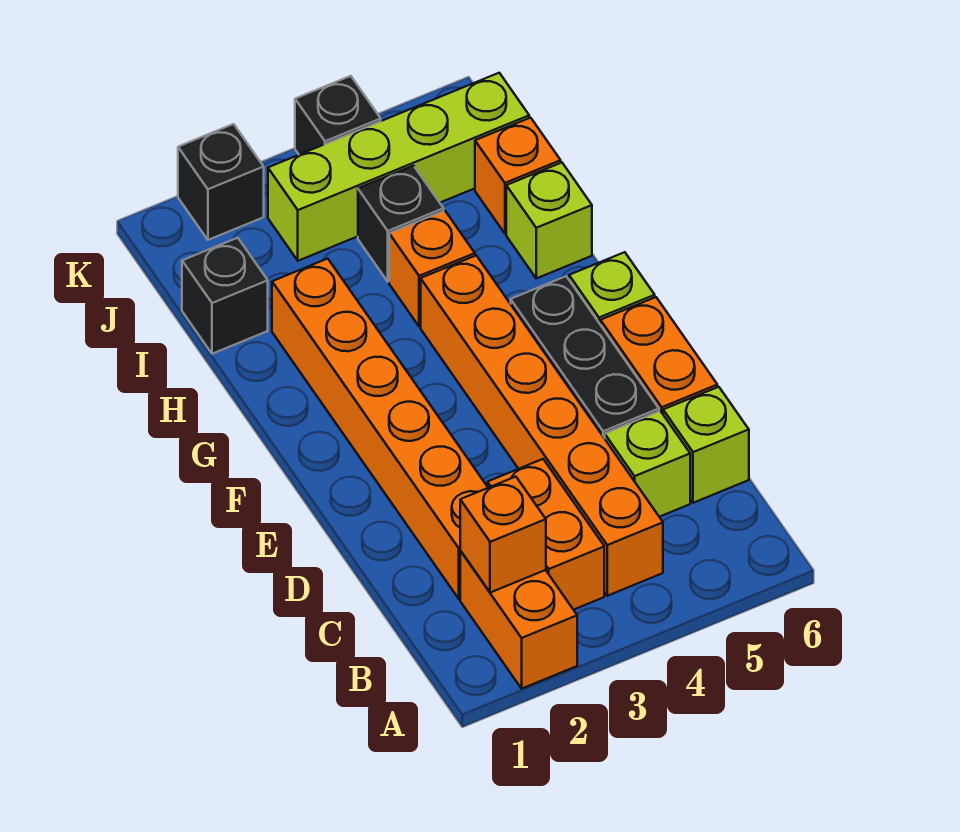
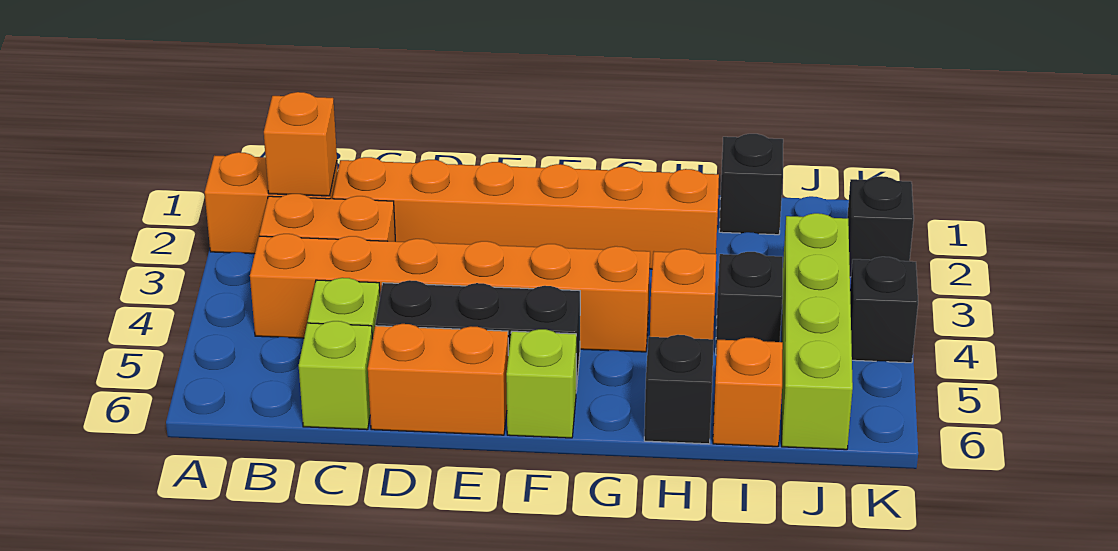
lime brick H6 level 1 -> black brick H6 level 1

